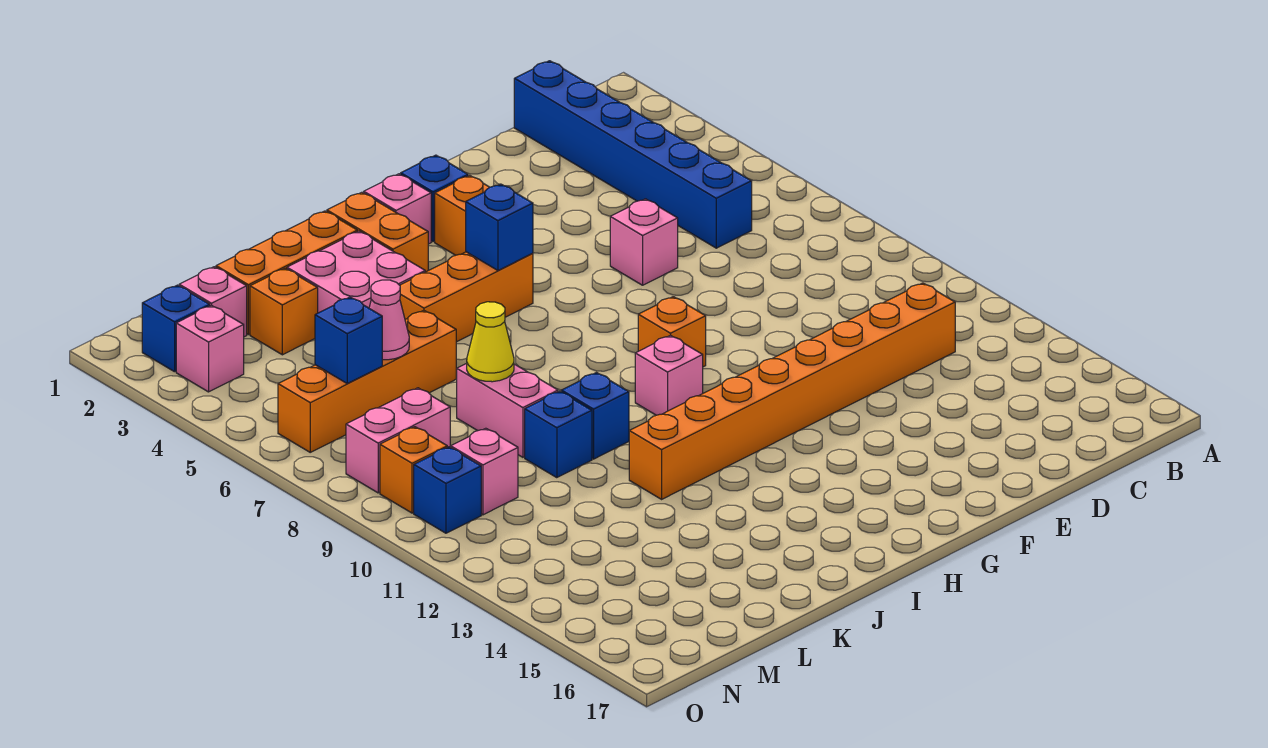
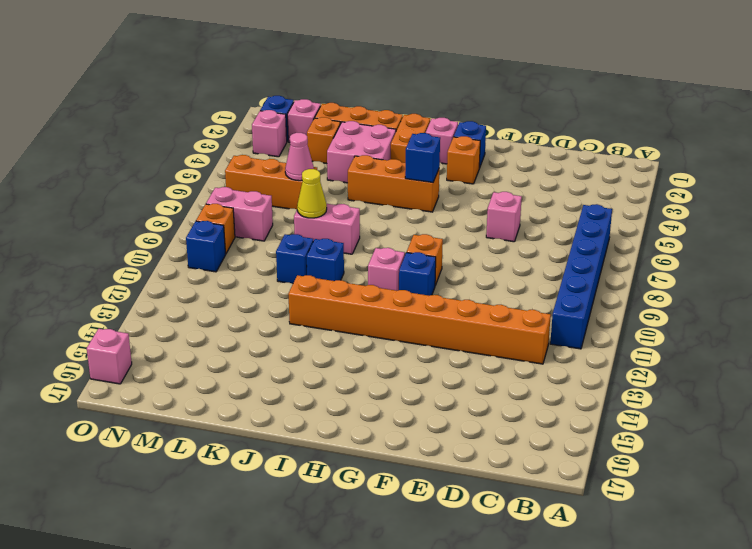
blue brick C1:C6 level 1 -> blue brick B6:B11 level 1
orange brick K6:N6 level 1 -> orange brick L6:N6 level 1
pink brick K8:K9 level 1 -> pink brick J8:K8 level 1
blue brick M6 level 2 -> blue brick G10 level 1
pink brick M10 level 1 -> pink brick O16 level 1

